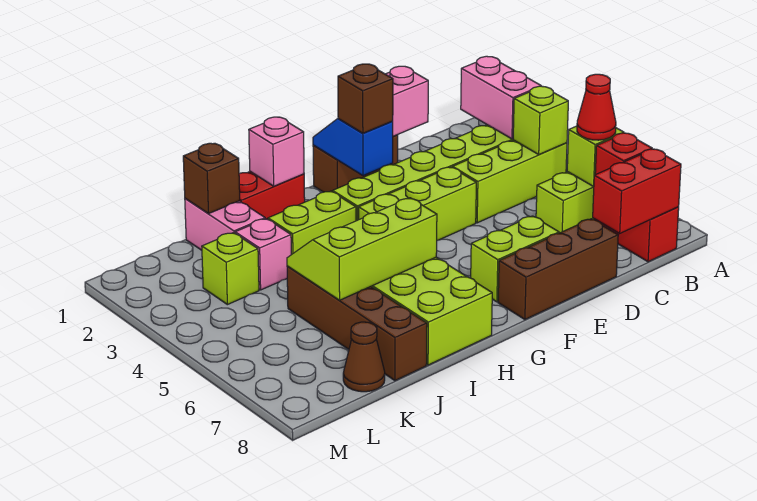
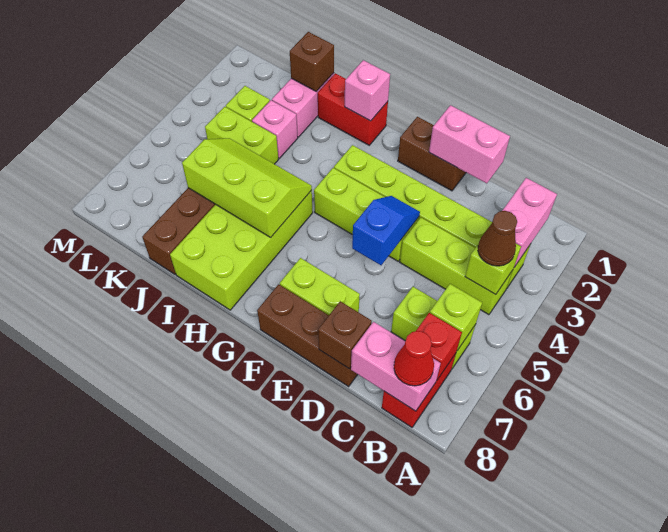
red cone B6 level 3 -> red cone B8 level 3
red brick B8:C8 level 2 -> pink brick B8:C8 level 2
blue slope F1:F2 level 2 top 2 -> blue slope E4:E5 level 2 top 5
brown brick F2 level 3 -> brown brick D8 level 2
lime brick H3:I3 level 1 -> lime brick J4:K4 level 1
brown cone K8 level 1 -> brown cone B4 level 3

